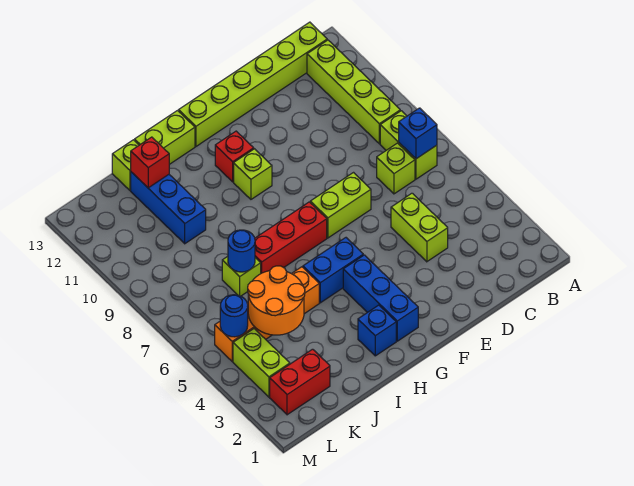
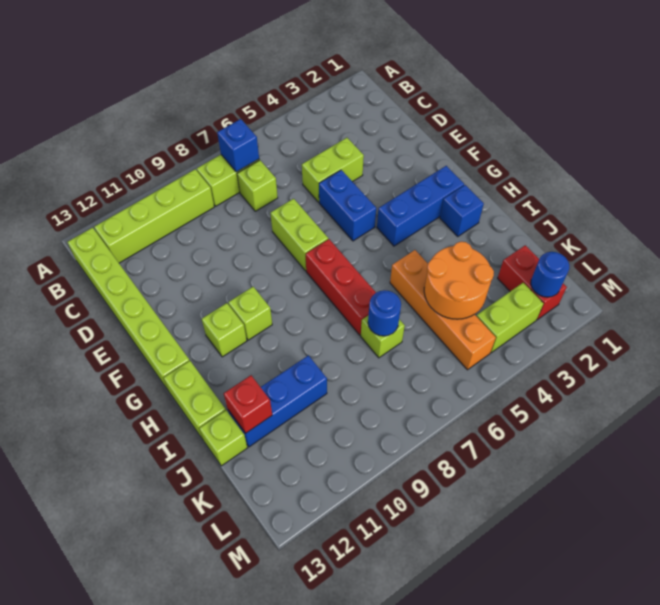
blue brick G5:H5 level 1 -> blue brick E5:F5 level 1
red brick G11 level 1 -> lime brick G11 level 1
blue round brick L5 level 2 -> blue round brick L2 level 2

